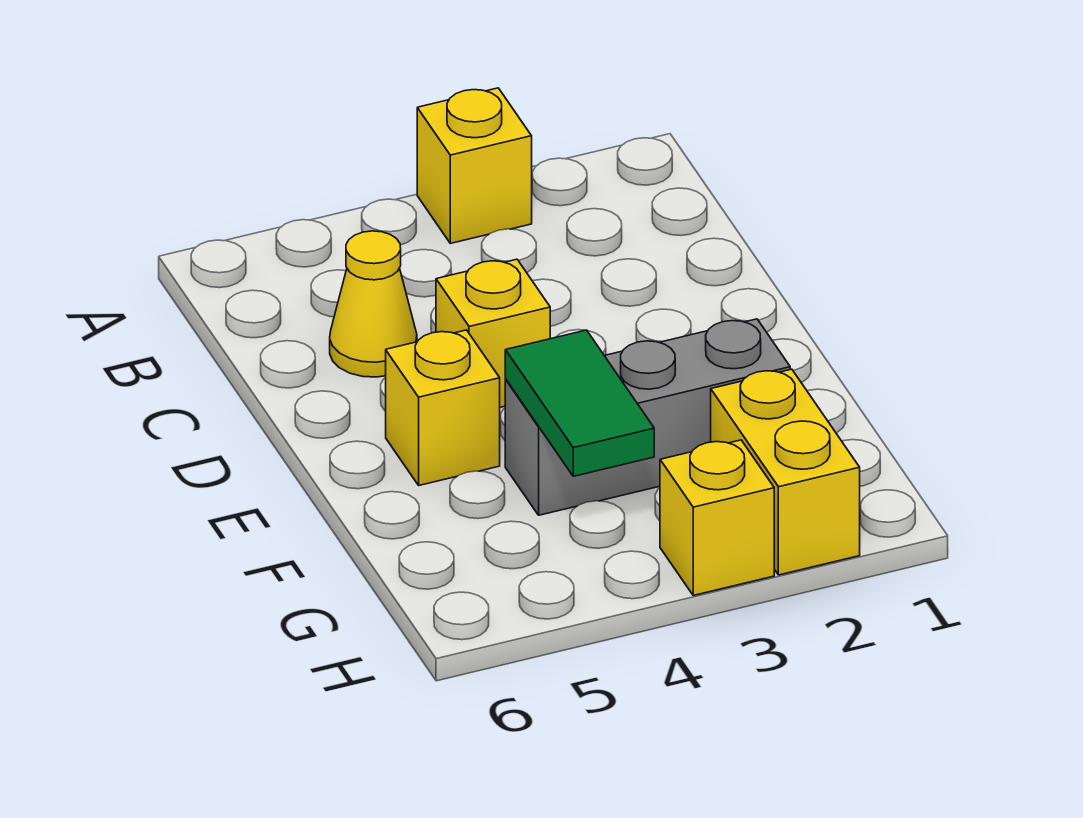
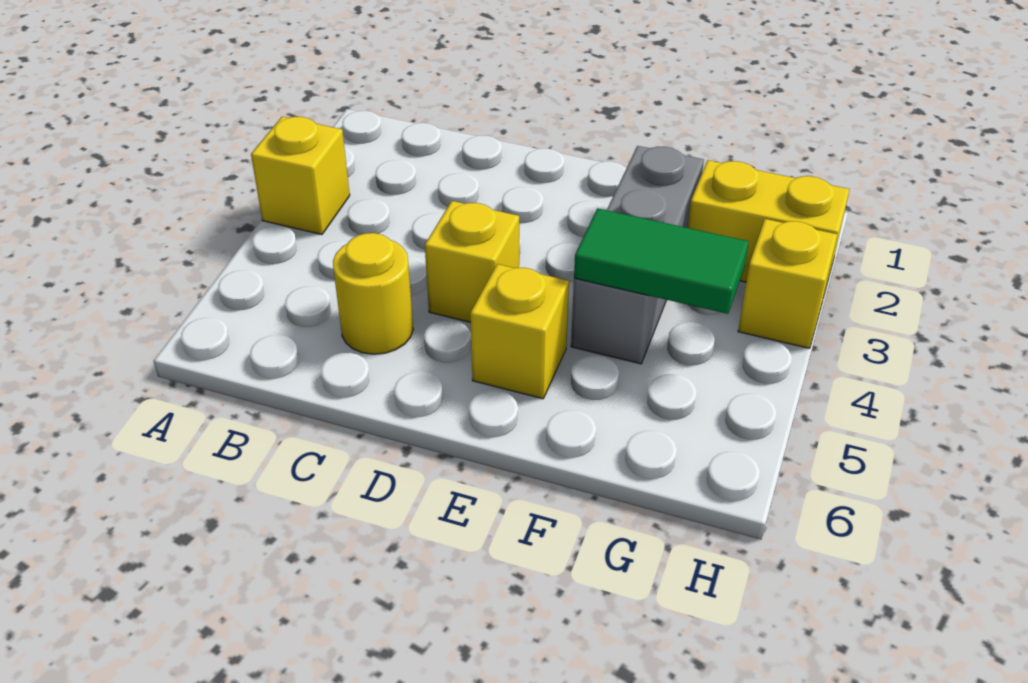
yellow cone C5 level 1 -> yellow round brick C5 level 1

